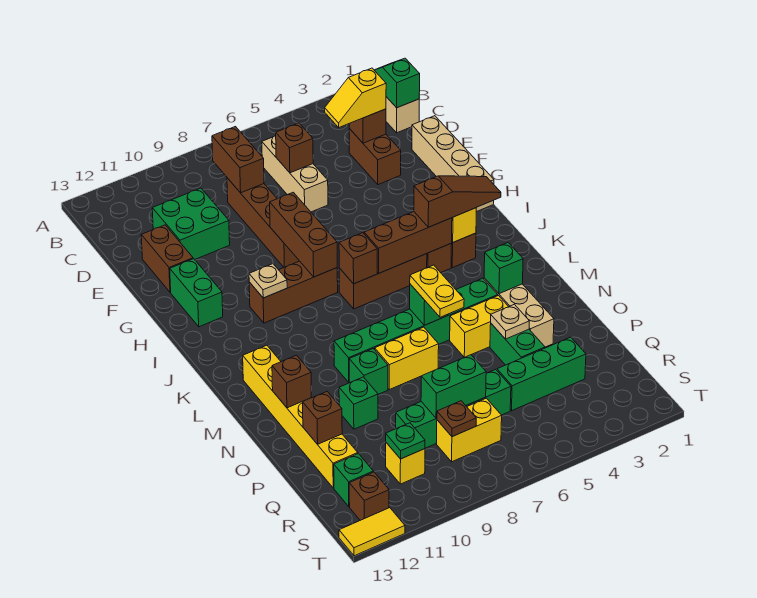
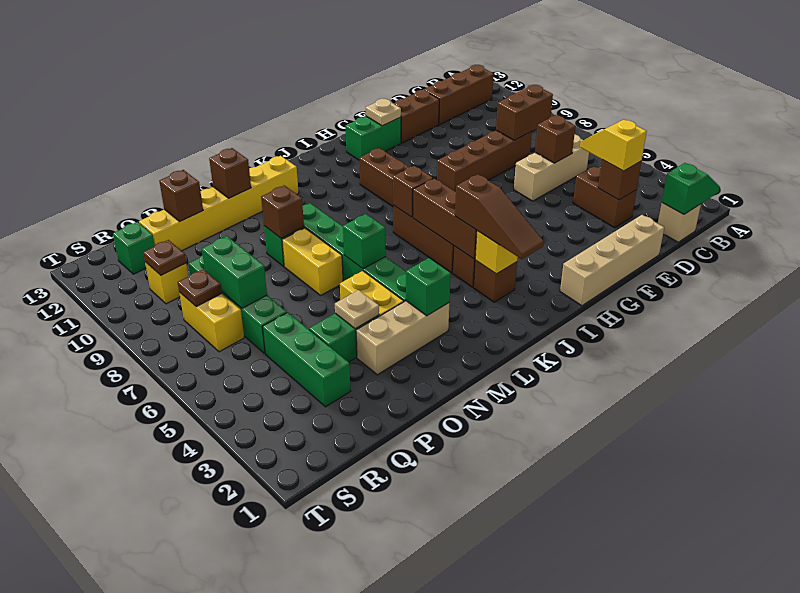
brown brick D3:E3 level 1 -> brown brick D3:D4 level 1
green brick D10:E11 level 1 -> none
brown brick G8:I8 level 2 -> brown brick B12:D12 level 1
tan plate I10 level 2 -> tan plate G12 level 2
yellow plate M6:N6 level 3 -> none
green brick O10 level 1 -> none
green plate R10 level 2 -> brown plate R10 level 2
brown brick S12 level 1 -> brown brick N9 level 2
yellow tile T12:T13 level 1 -> none

